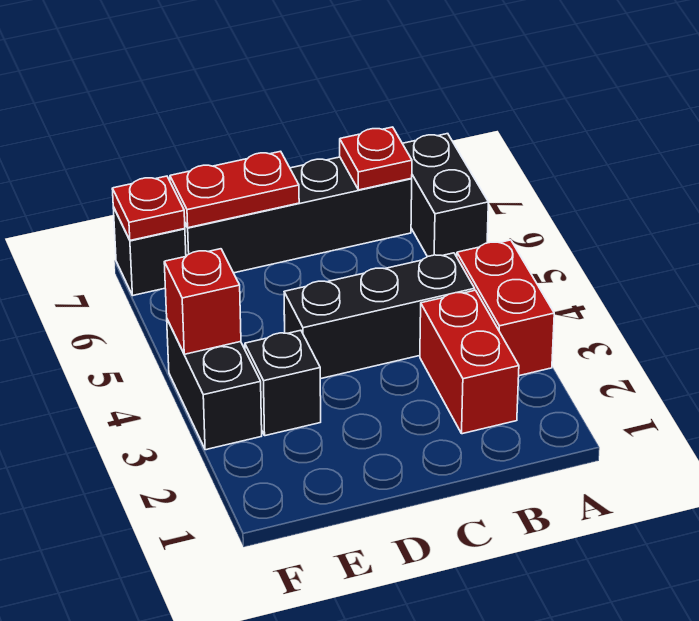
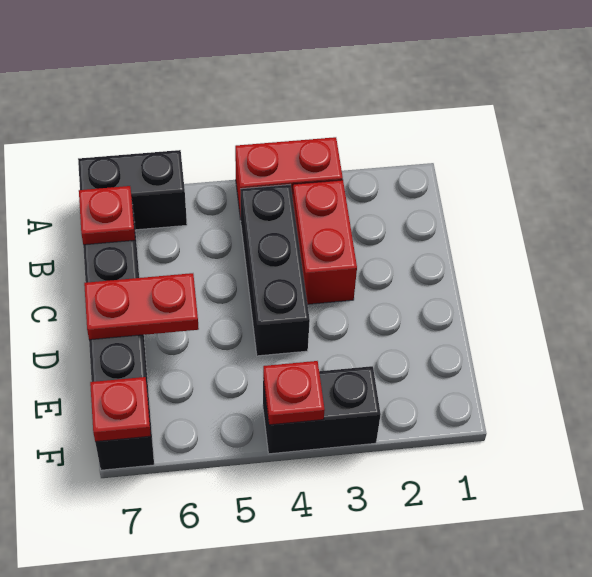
red brick B2:B3 level 1 -> red brick B3:C3 level 1
red plate D7:E7 level 2 -> red plate D6:D7 level 2
black brick E3 level 1 -> none
red brick F4 level 2 -> red plate F4 level 2

